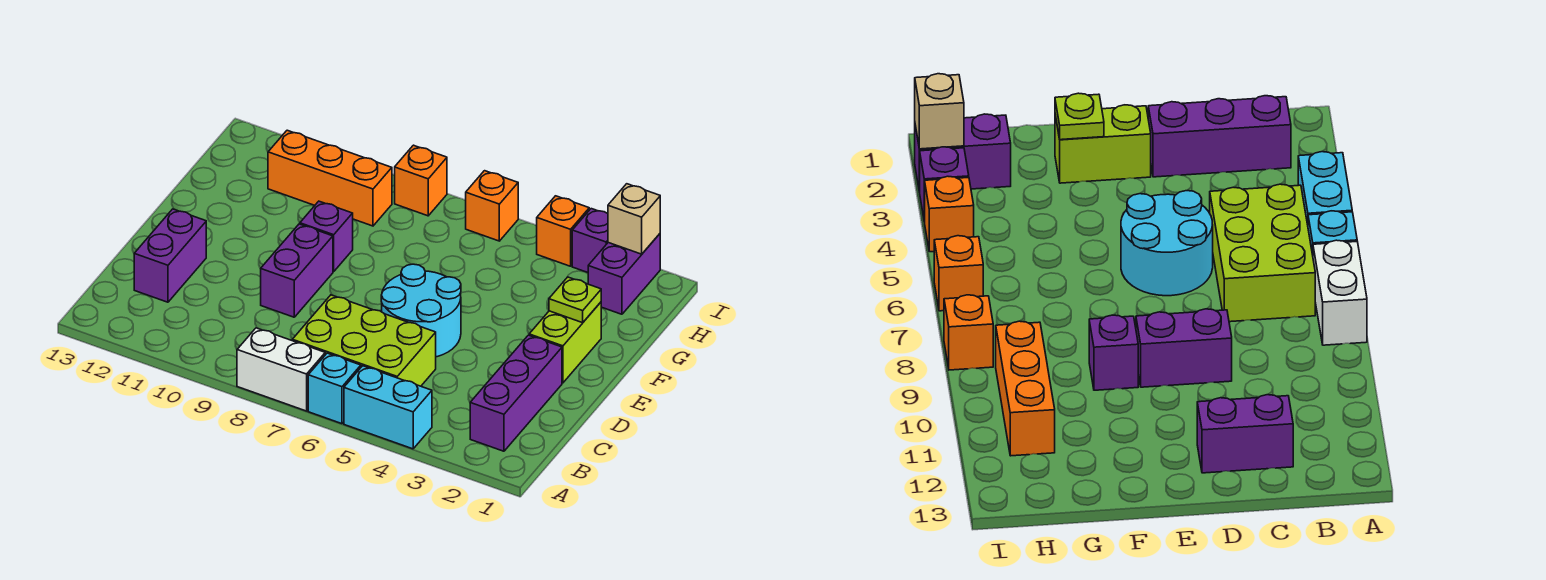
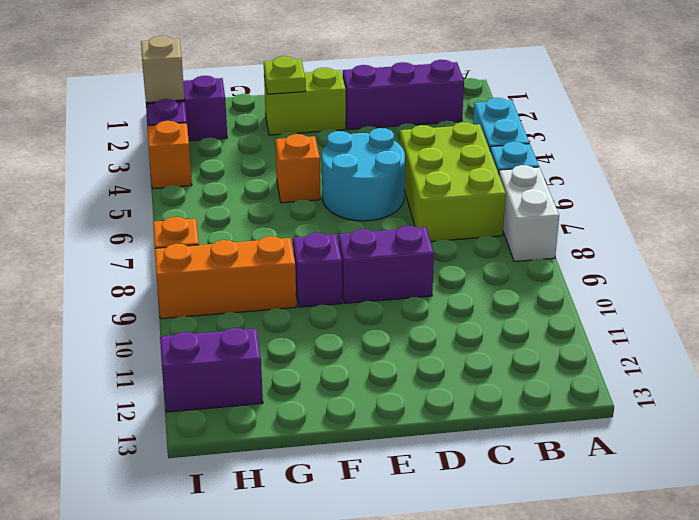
purple brick C12:D12 level 1 -> purple brick H12:I12 level 1
orange brick H9:H11 level 1 -> orange brick G9:I9 level 1
orange brick I6 level 1 -> orange brick F5 level 1

